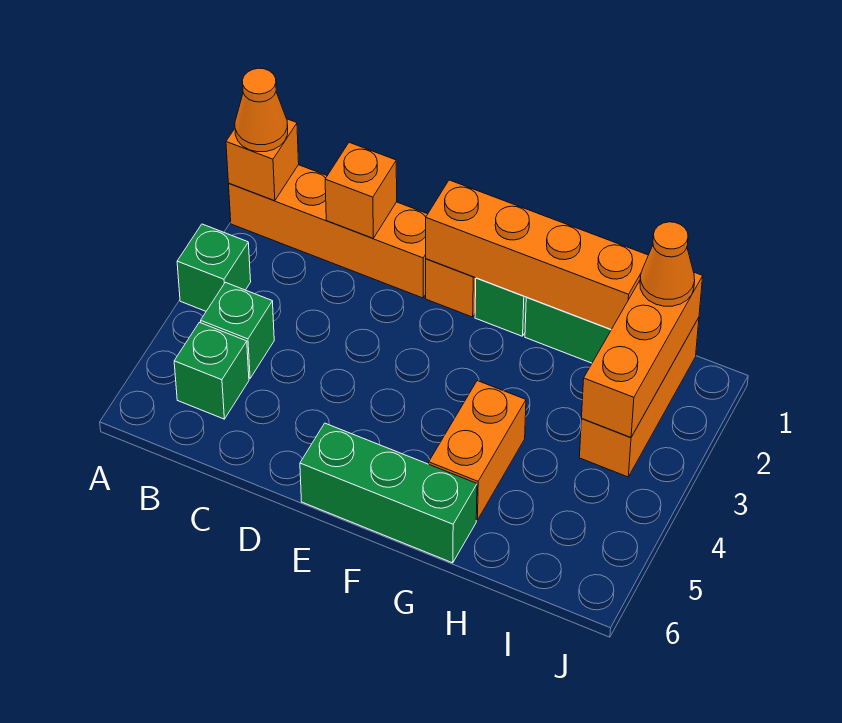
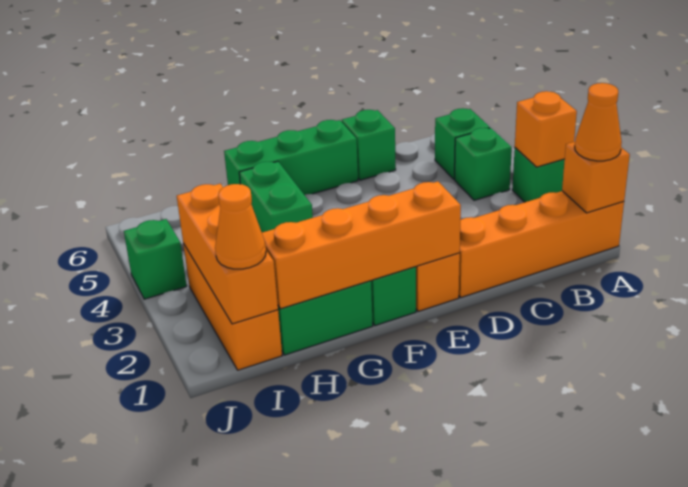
orange brick C1 level 2 -> orange brick A3 level 2
none -> green brick D6 level 1
orange brick G4:G5 level 1 -> green brick G4:G5 level 1
none -> green brick J4 level 1

